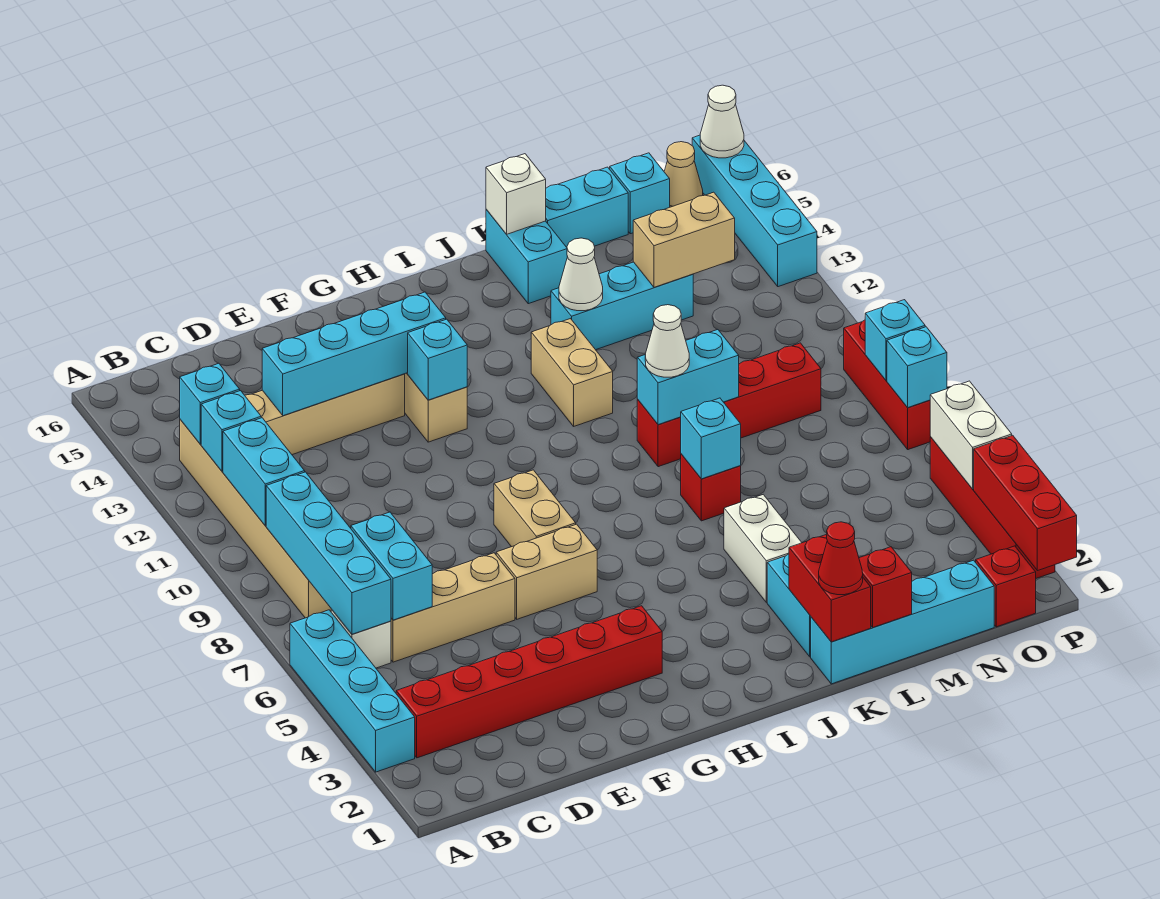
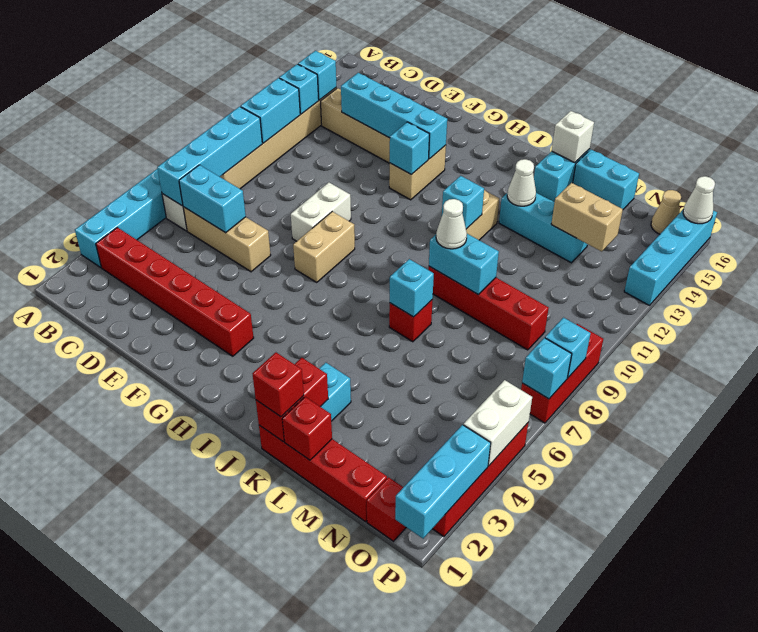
cyan brick C6:C7 level 2 -> cyan brick C6:D6 level 2
tan brick F6:G6 level 1 -> none
cyan brick K1:N1 level 1 -> red brick K1:N1 level 1
red cone K1 level 3 -> red brick K1 level 3
white brick K4:K5 level 1 -> white brick F8:F9 level 1
cyan brick N16 level 1 -> cyan brick J11 level 2
red brick P1:P3 level 2 -> cyan brick P1:P3 level 2

